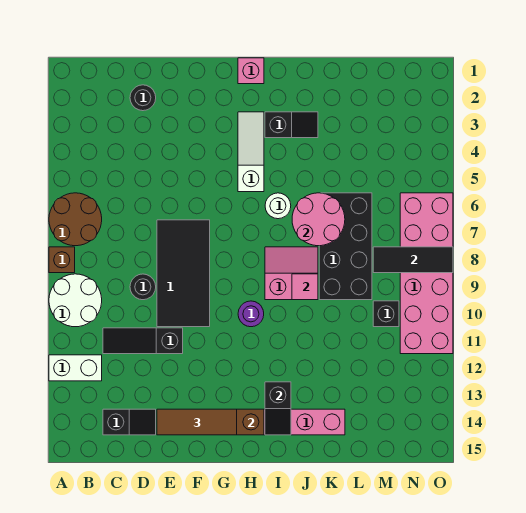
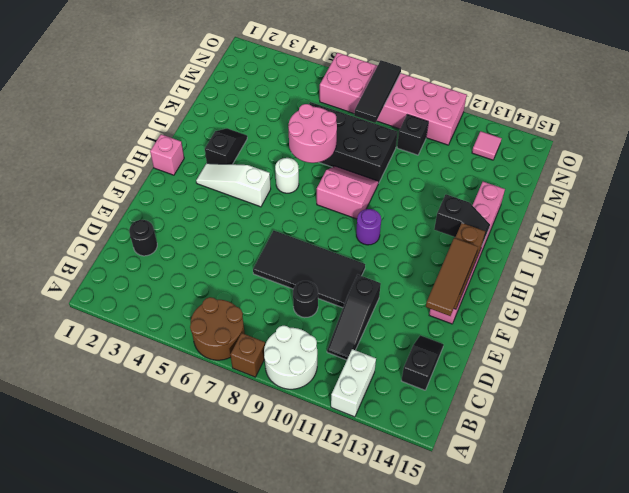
pink slope I8:J9 level 1 top 9 -> pink slope I8:J9 level 1 top I
pink tile J9 level 2 -> pink tile N13 level 1

